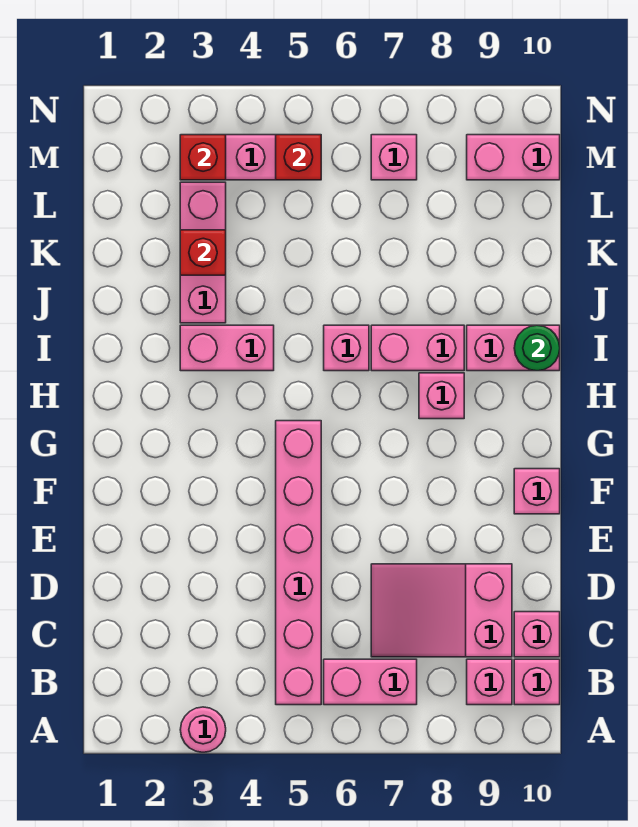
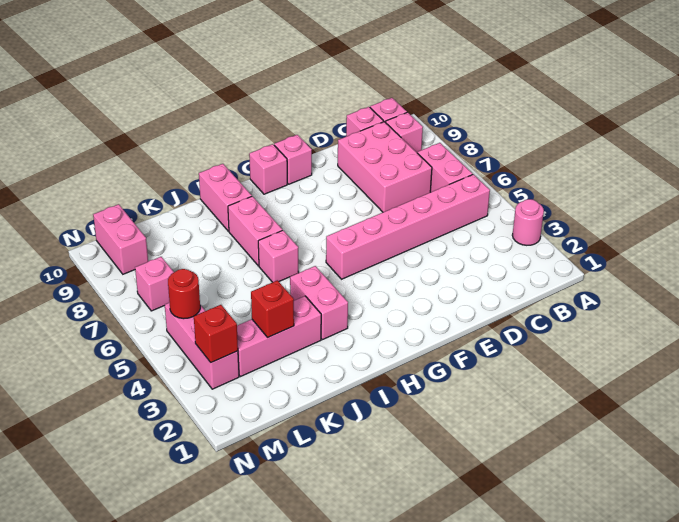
pink slope C7:D9 level 1 top 9 -> pink brick C7:D9 level 1
pink brick H8 level 1 -> pink brick G10 level 1
green round brick I10 level 2 -> none
red brick M5 level 2 -> red round brick M5 level 2

